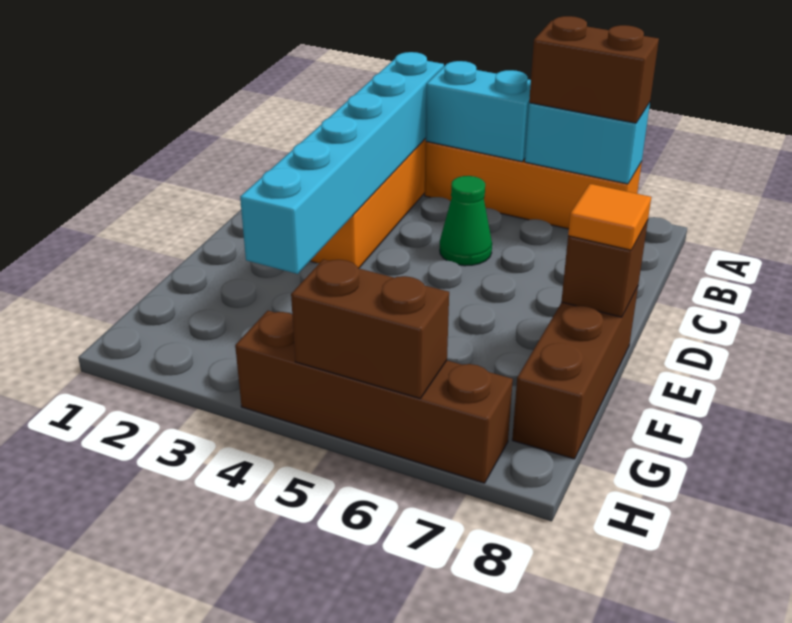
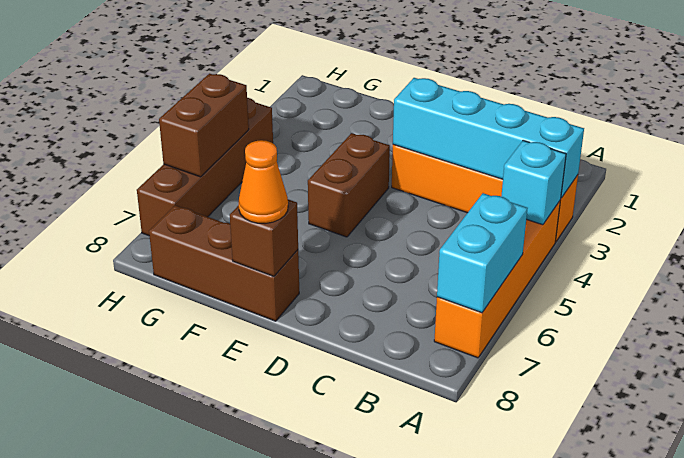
cyan brick A3:F3 level 2 -> cyan brick A3:D3 level 2
cyan brick A4:A5 level 2 -> cyan brick A4 level 2
brown brick A6:A7 level 3 -> brown brick E4:E5 level 1
green cone C5 level 1 -> none
orange tile E8 level 3 -> orange cone E8 level 3

